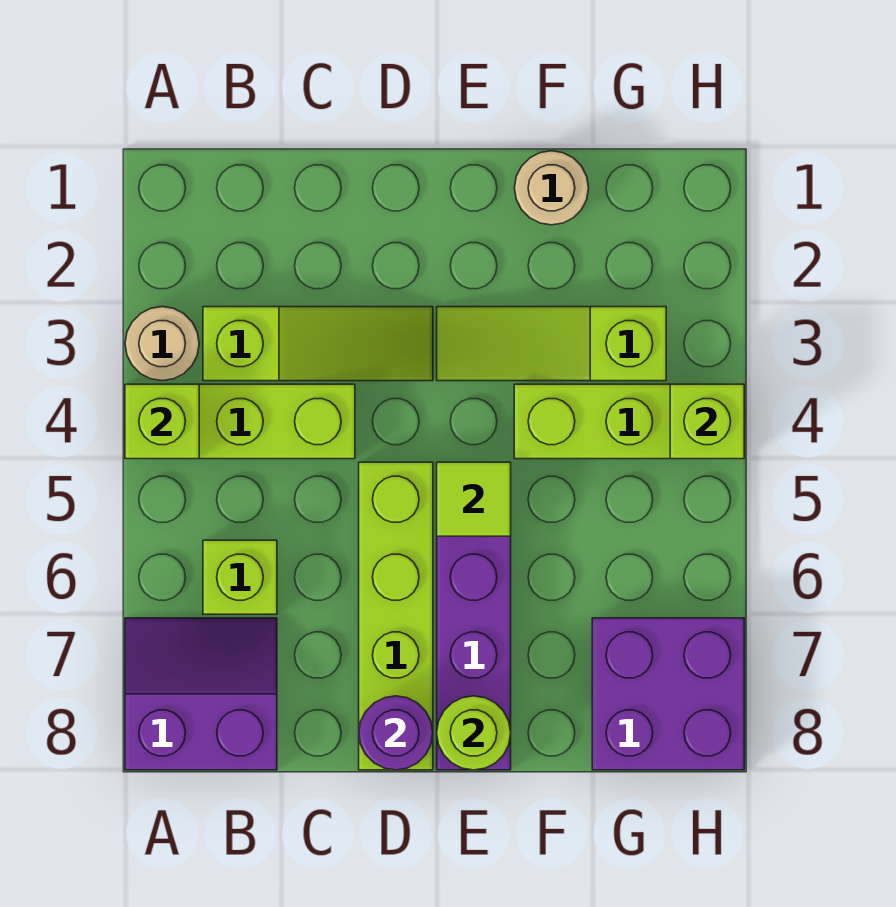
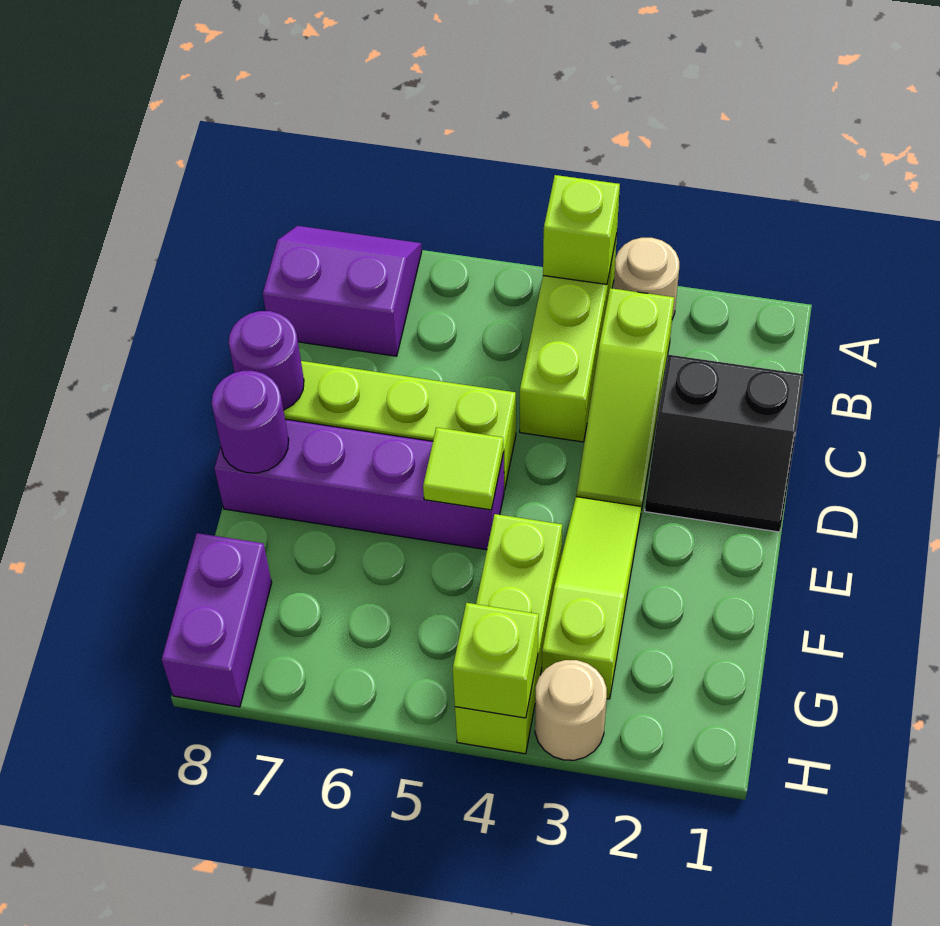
purple slope A7:B8 level 1 top 8 -> purple slope A7:B8 level 1 top B
lime brick B6 level 1 -> none
none -> black slope C1:D2 level 1 top C
lime round brick E8 level 2 -> purple round brick E8 level 2
tan round brick F1 level 1 -> tan round brick H3 level 1
purple brick G7:H8 level 1 -> purple brick G8:H8 level 1

